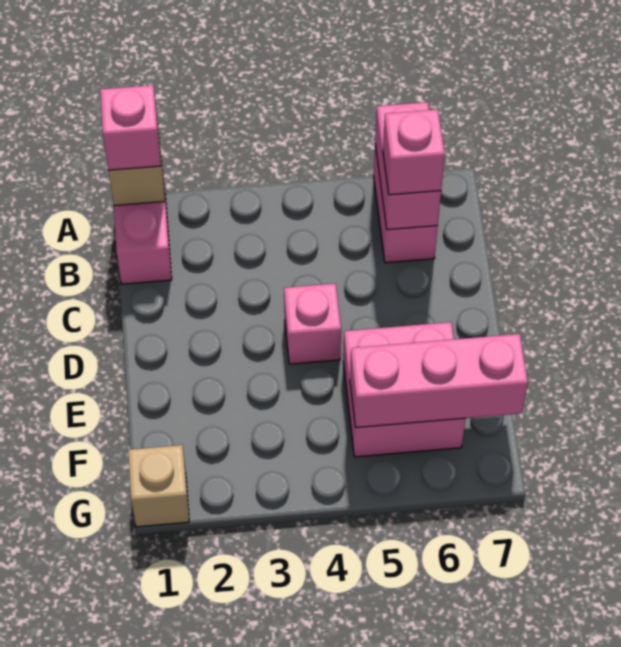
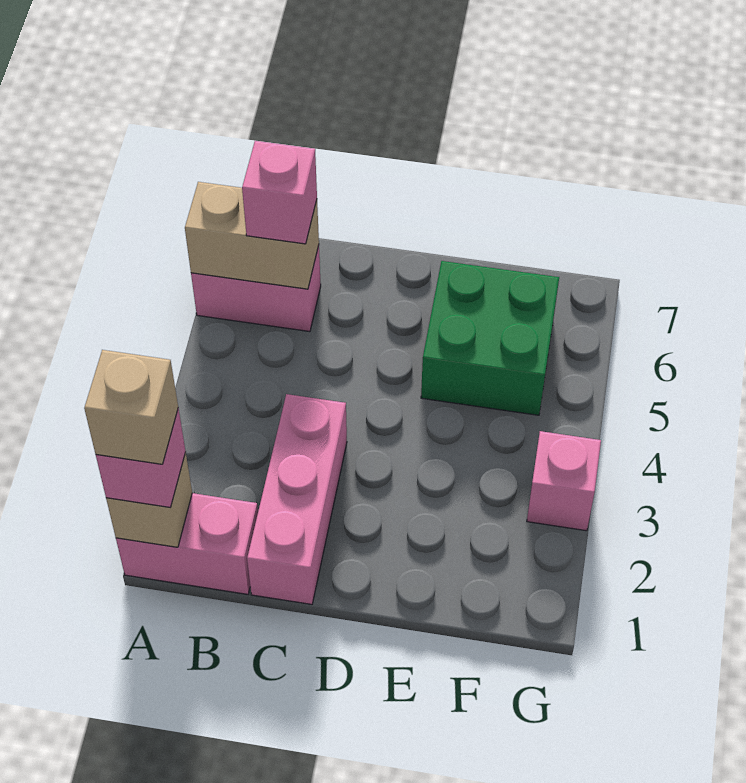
pink brick A6:B6 level 2 -> tan brick A6:B6 level 2
pink brick D4 level 1 -> pink brick G3 level 1
pink brick E5:F6 level 1 -> green brick E5:F6 level 1
pink brick F5:F7 level 2 -> pink brick C1:C3 level 1
tan brick G1 level 1 -> tan brick A1 level 4

